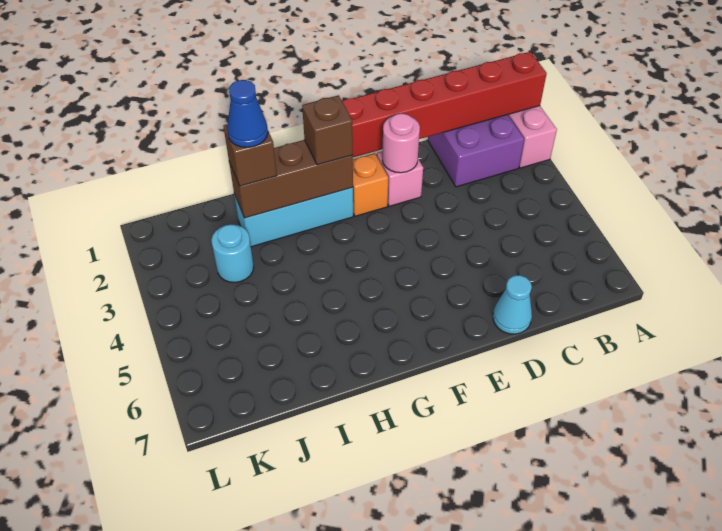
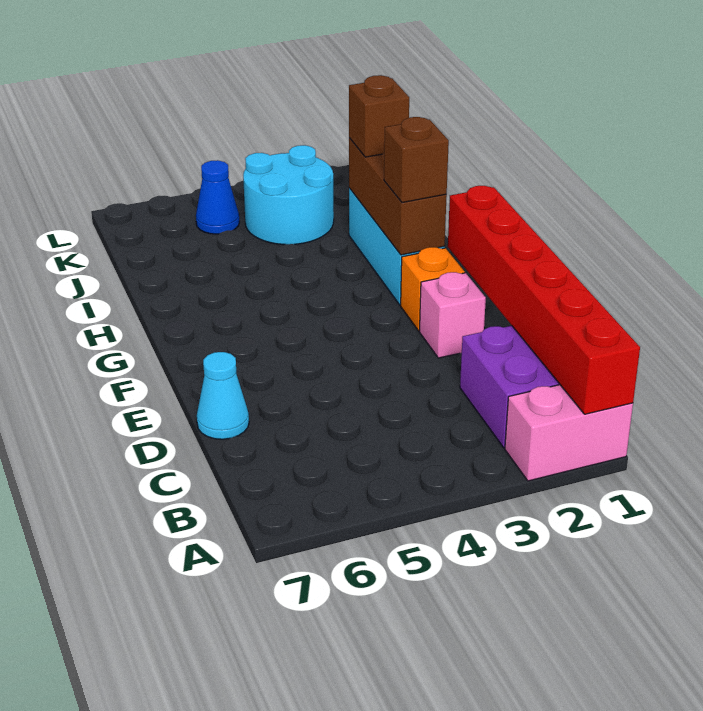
pink round brick E2 level 2 -> none
blue cone I2 level 4 -> blue cone K5 level 1
cyan round brick J3 level 1 -> cyan round brick J3:K4 level 1

